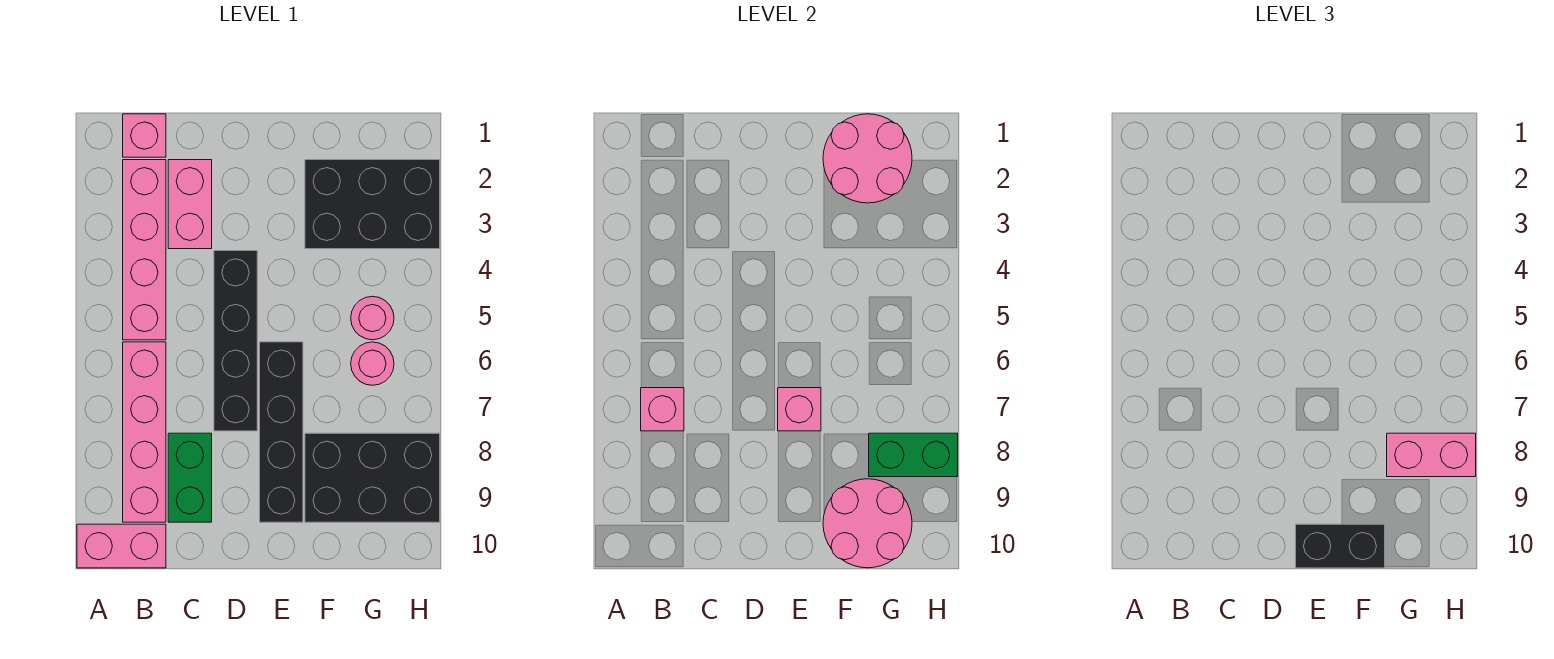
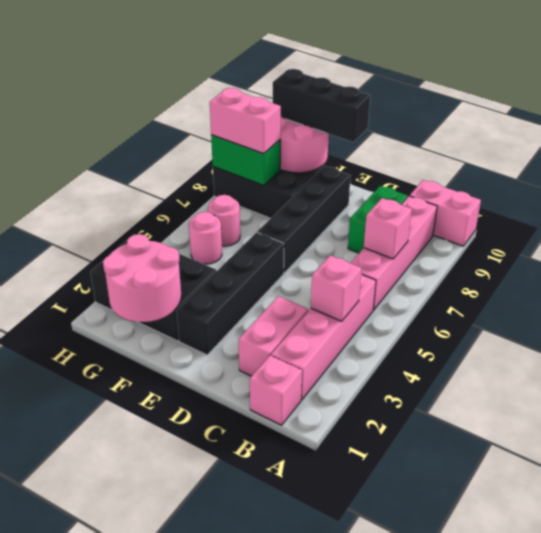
black brick D4:D7 level 1 -> black brick E2:E5 level 1
pink brick E7 level 2 -> pink brick B4 level 2
black brick E10:F10 level 3 -> black brick E10:G10 level 3

